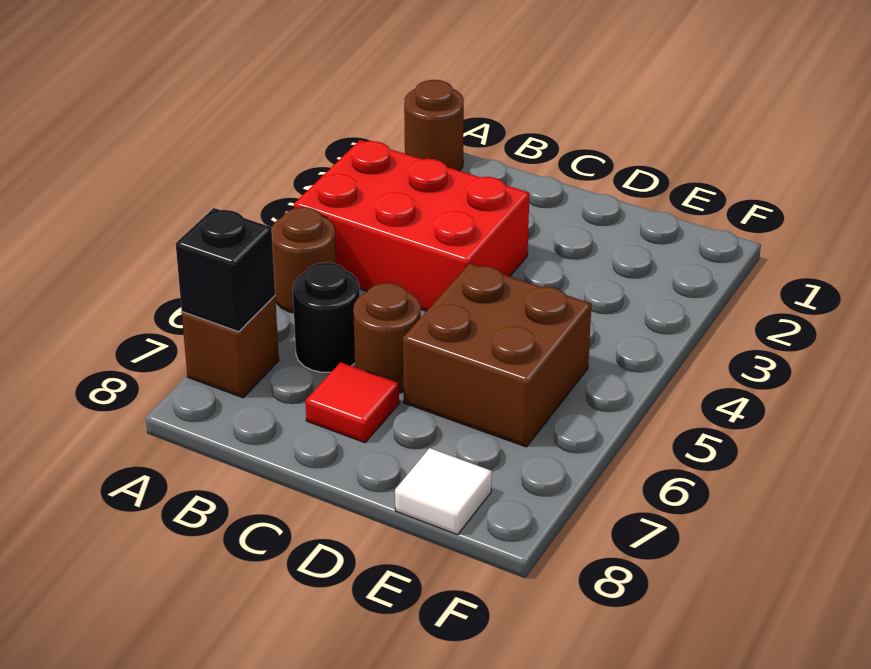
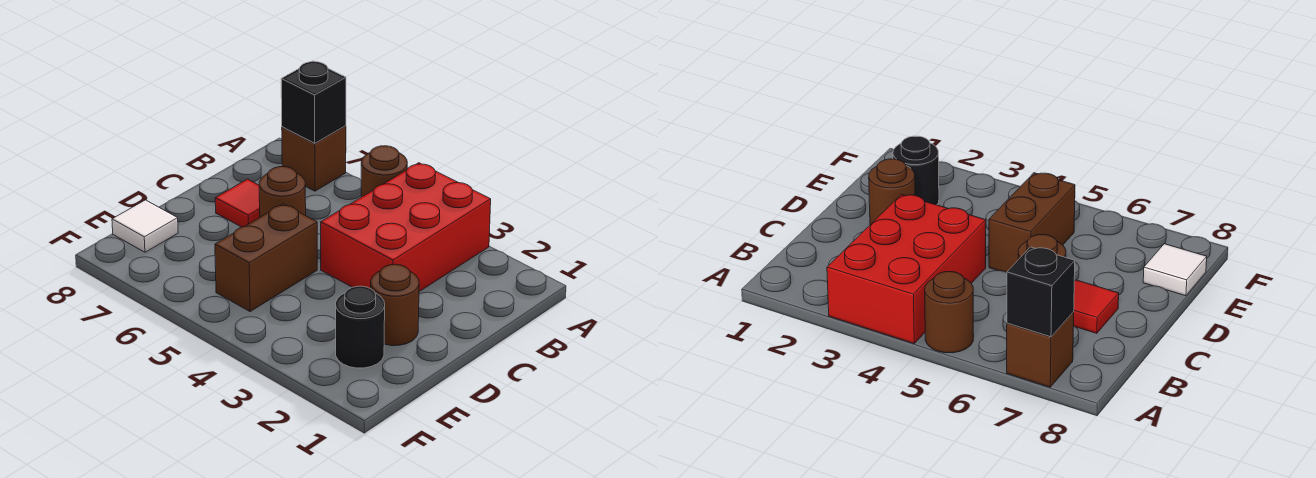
brown round brick A1 level 1 -> brown round brick D2 level 1
black round brick B6 level 1 -> black round brick E2 level 1
brown brick D5:E6 level 1 -> brown brick D5:E5 level 1

